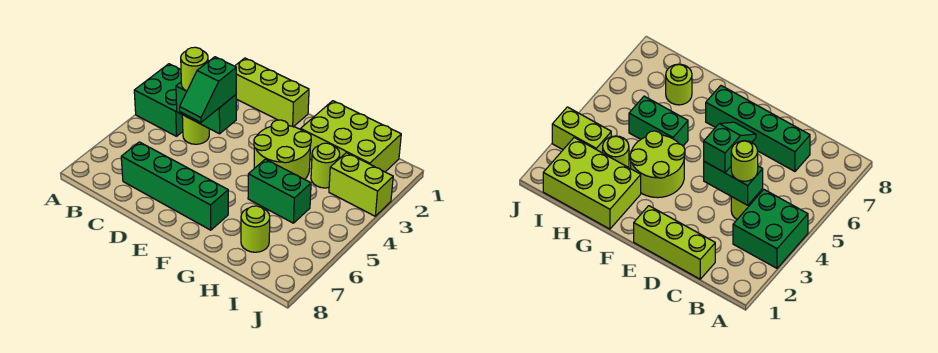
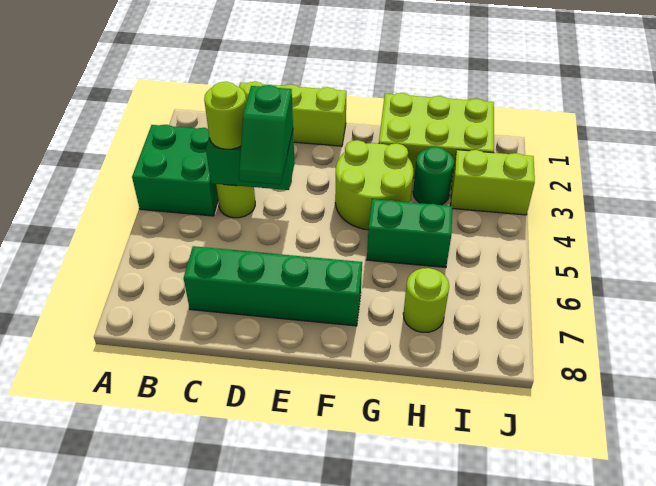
lime round brick H3 level 1 -> green round brick H3 level 1

